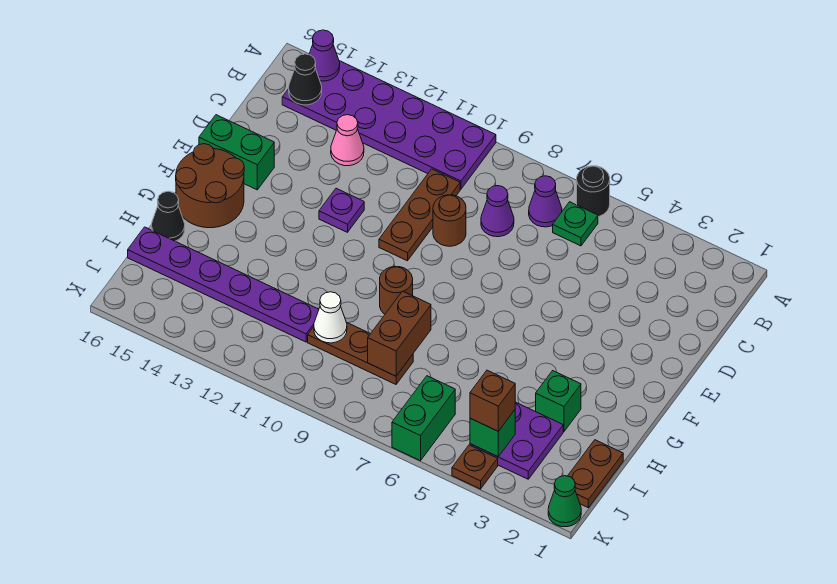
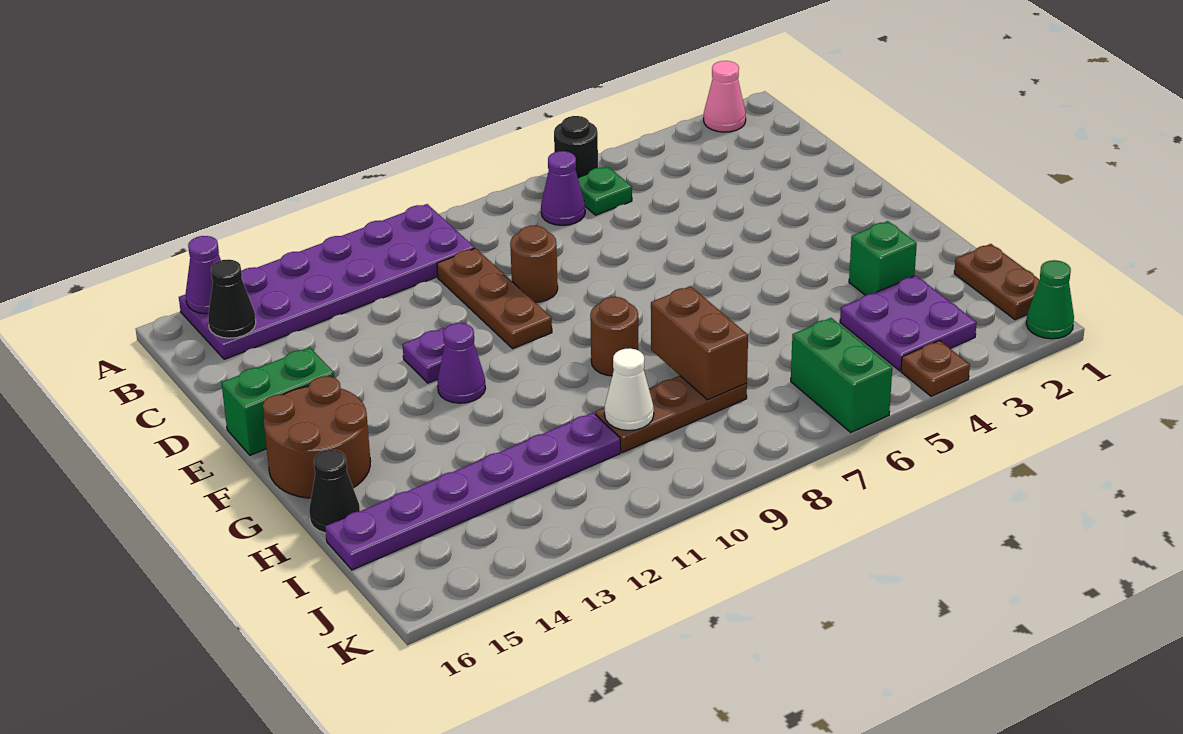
purple cone C8 level 1 -> purple cone F12 level 1
pink cone C13 level 1 -> pink cone A2 level 1
green brick J4 level 2 -> none
brown brick J4 level 3 -> none

